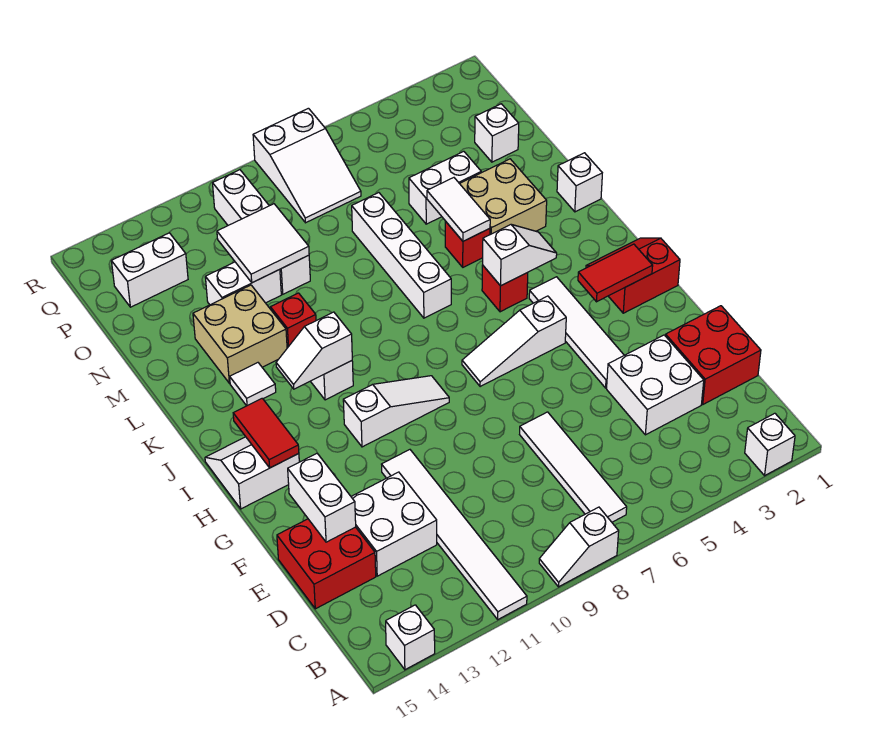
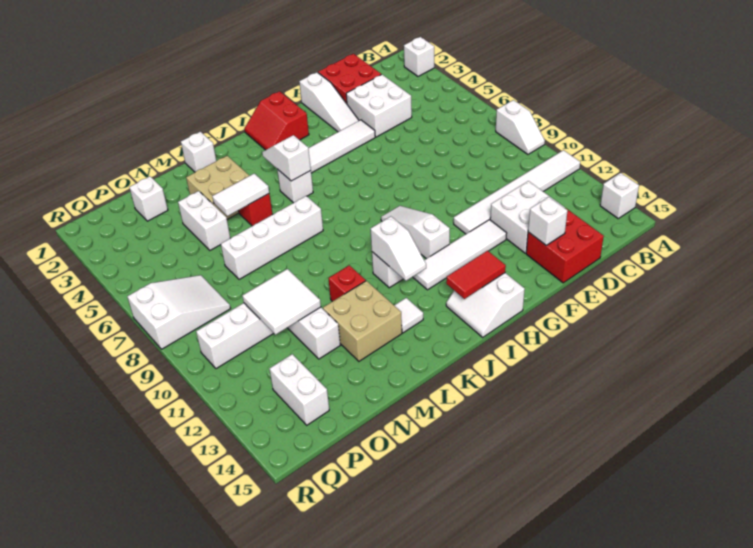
white tile B7:E7 level 1 -> white tile F12:I12 level 1
white brick E14:F14 level 2 -> white brick E14 level 2
red tile H2:H3 level 2 -> none
white slope H5:H7 level 1 top 5 -> white slope F1:F3 level 1 top 1
red brick J5 level 1 -> white brick J5 level 1

